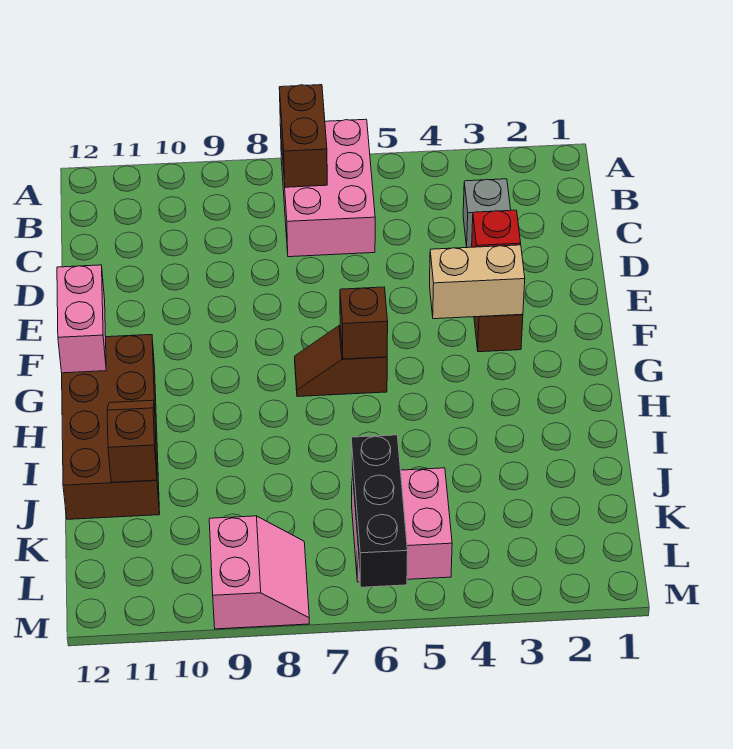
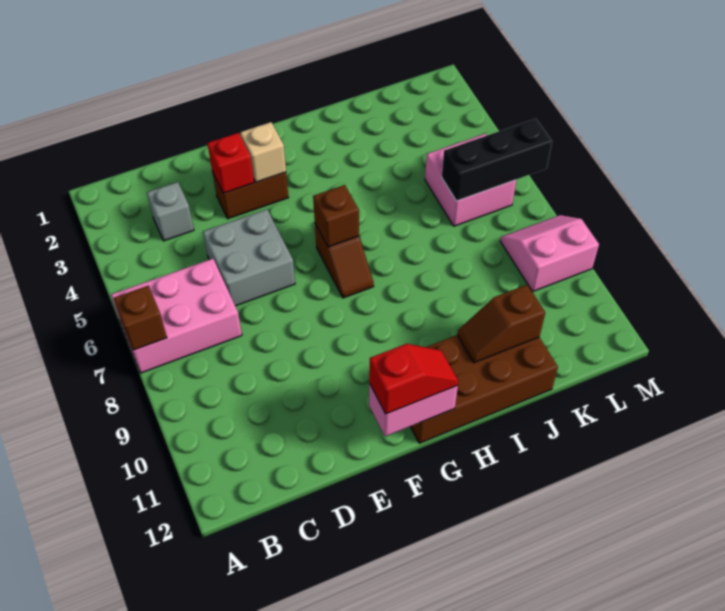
brown brick A7:B7 level 2 -> brown brick A7 level 2
none -> grey brick D5:E6 level 1
tan brick F3:F4 level 2 -> tan brick F3 level 2
none -> red slope F12:G12 level 3 top F

